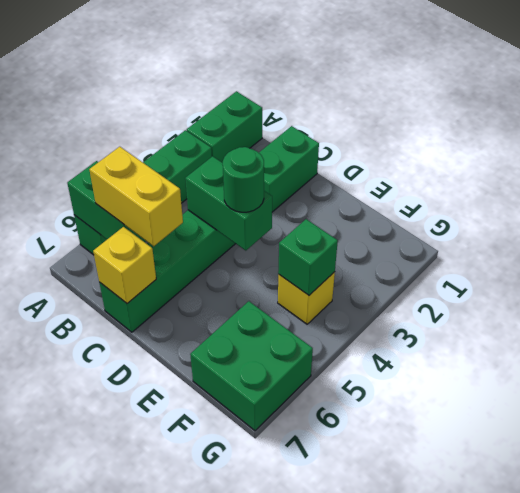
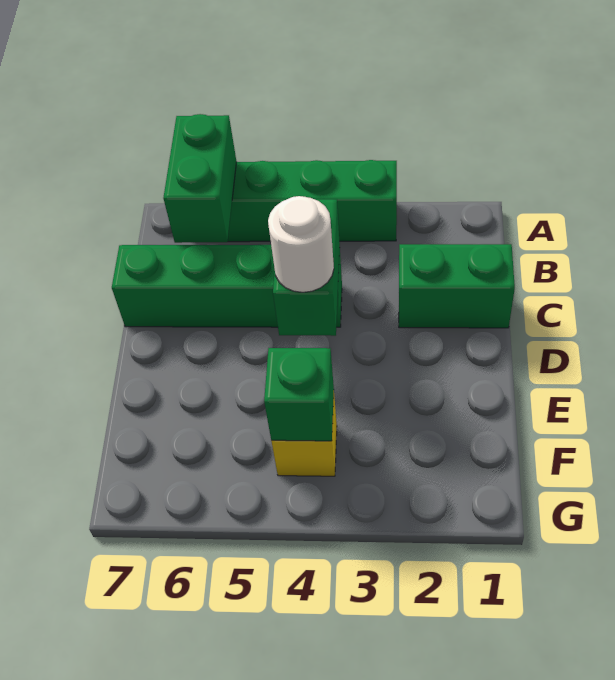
green brick A1:A2 level 1 -> none
yellow brick B6:C6 level 3 -> none
yellow brick C7 level 2 -> none
green round brick D4 level 3 -> white round brick D4 level 3
green brick F6:G7 level 1 -> none

